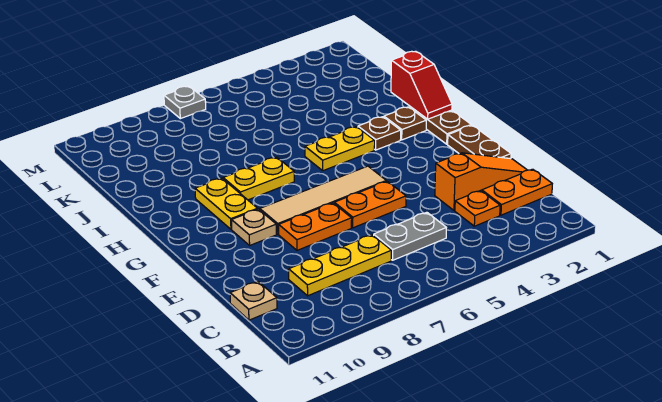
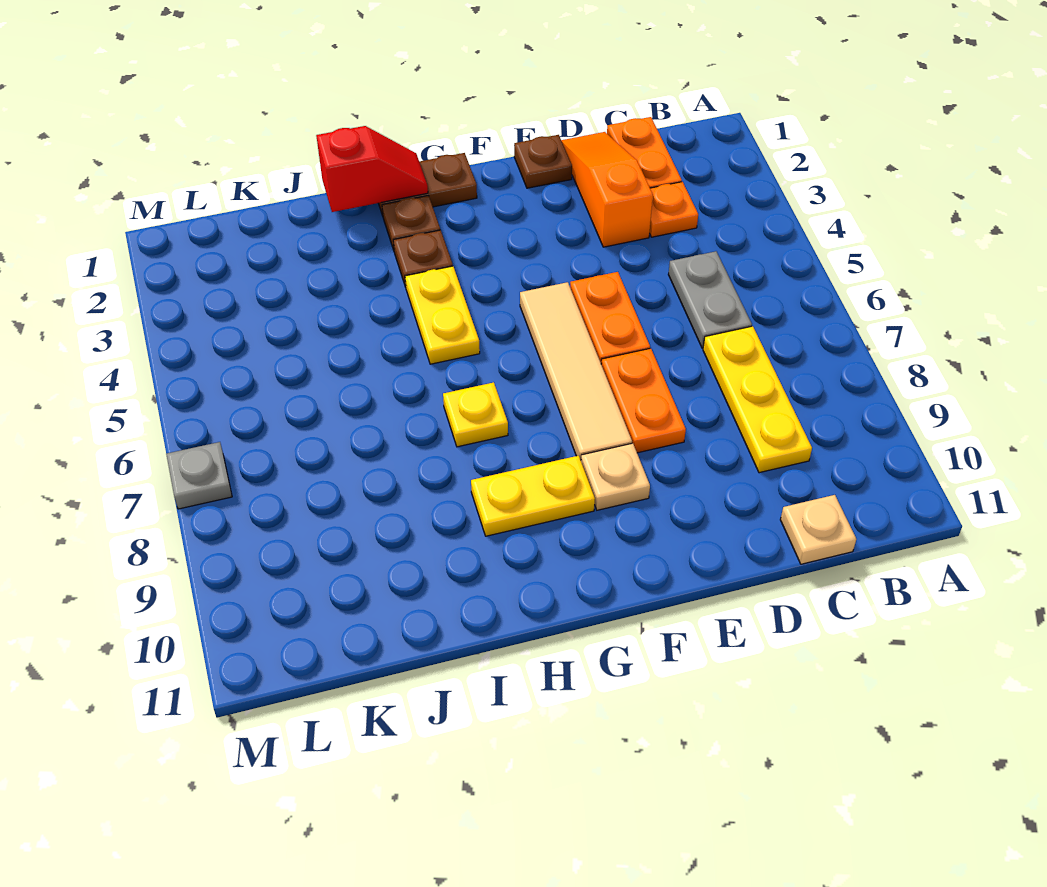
brown plate E1:F1 level 1 -> brown plate E1 level 1
yellow plate H7:H8 level 1 -> yellow plate H7 level 1

